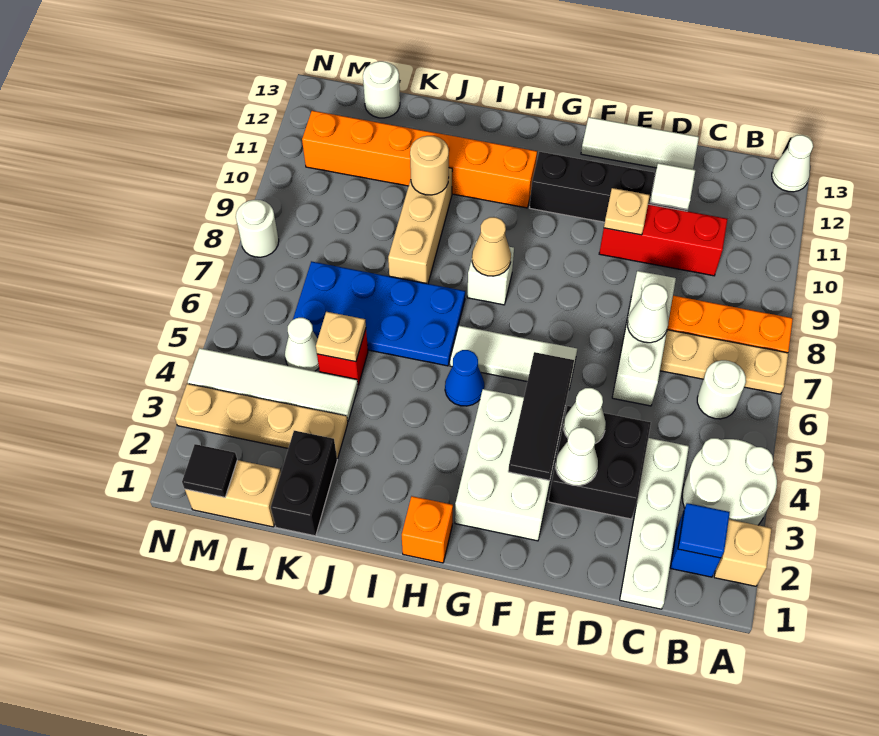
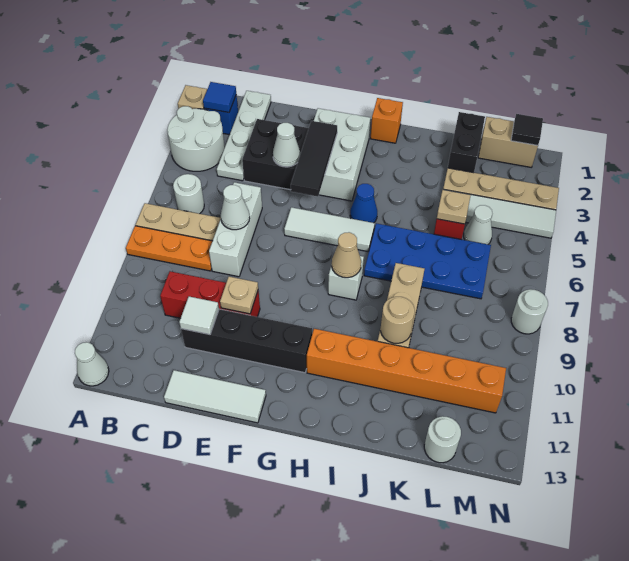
white cone E3 level 2 -> none

